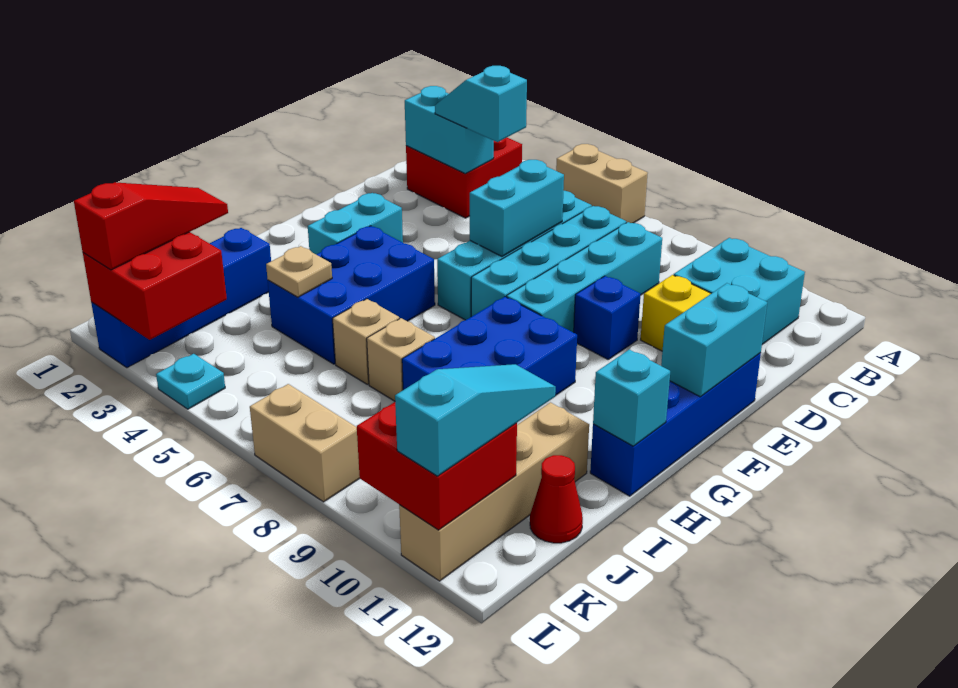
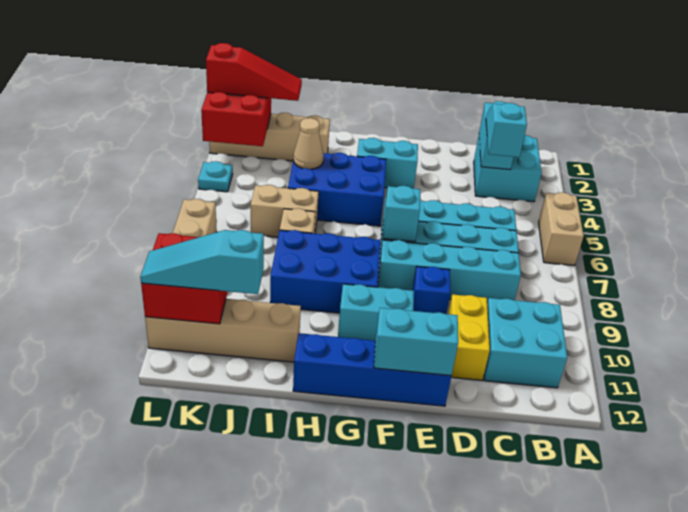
red brick B2:C3 level 1 -> cyan brick B2:C3 level 1
cyan brick D6:E6 level 2 -> cyan brick F10:G10 level 1
cyan brick H12 level 2 -> cyan brick F7 level 2
blue brick I2:L2 level 1 -> tan brick I2:L2 level 1
tan plate I4 level 2 -> tan cone I4 level 2
tan brick I6 level 1 -> tan brick I6:J6 level 1
cyan slope J11:L11 level 3 top L -> cyan slope J11:L11 level 3 top J
red cone J12 level 1 -> none

